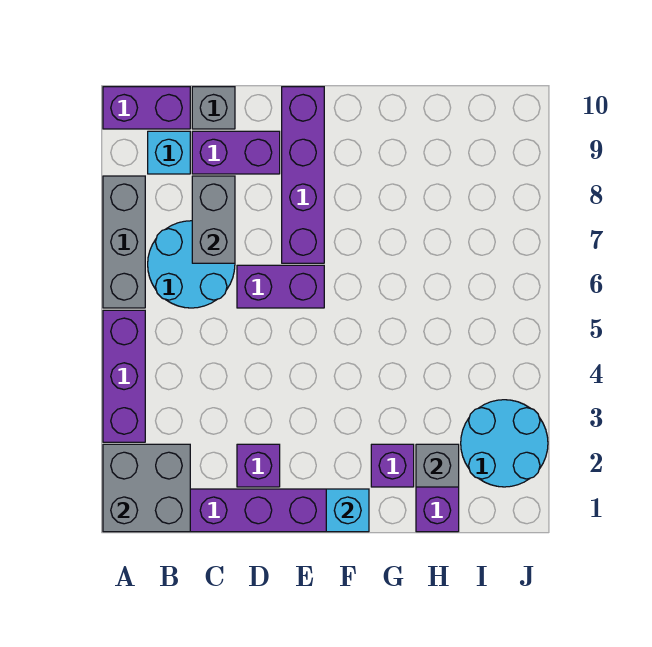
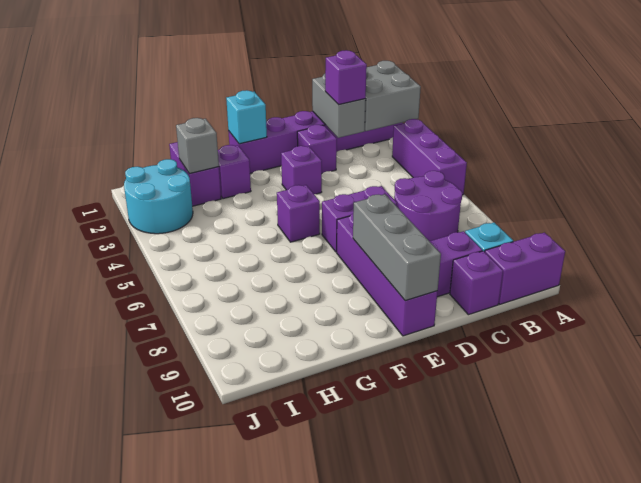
grey brick A6:A8 level 1 -> grey brick E8:E10 level 2
cyan round brick B6:C7 level 1 -> purple round brick B6:C7 level 1
none -> purple brick C2 level 3
grey brick C7:C8 level 2 -> grey brick C1:C2 level 2
grey brick C10 level 1 -> purple brick C10 level 1
none -> purple brick E3 level 1
none -> purple brick F5 level 1

